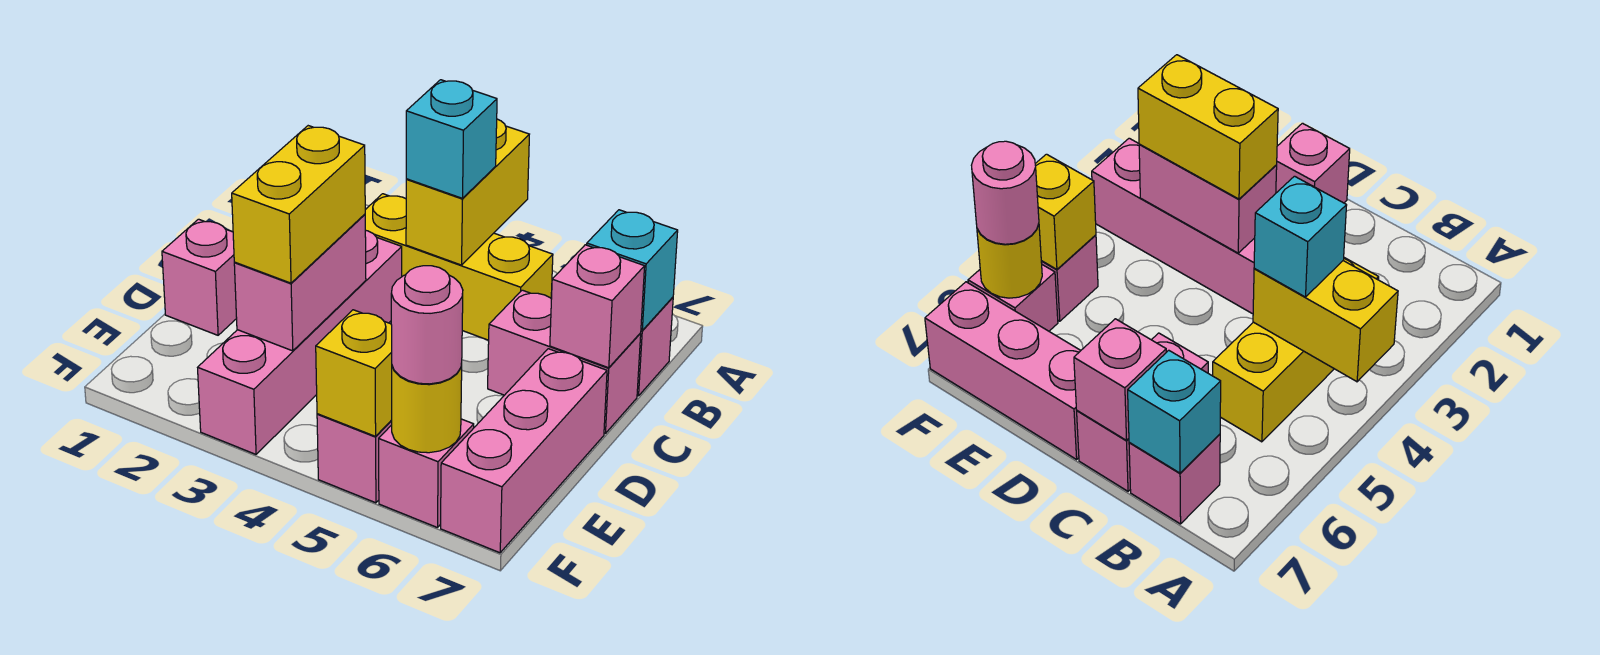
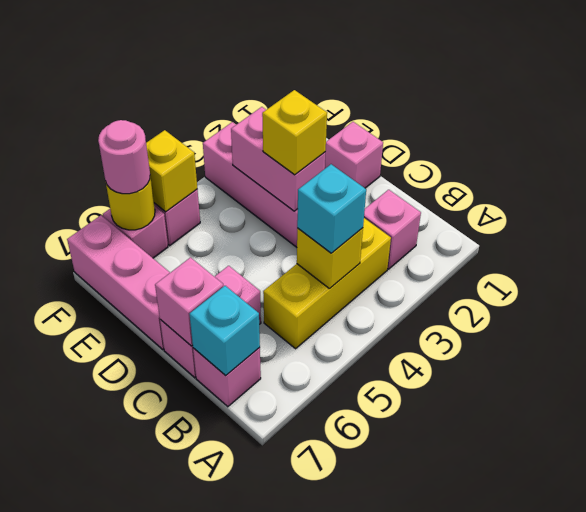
yellow brick A4:B4 level 2 -> yellow brick B4 level 2
none -> pink brick B2 level 1
yellow brick D3:E3 level 3 -> yellow brick D3 level 3

